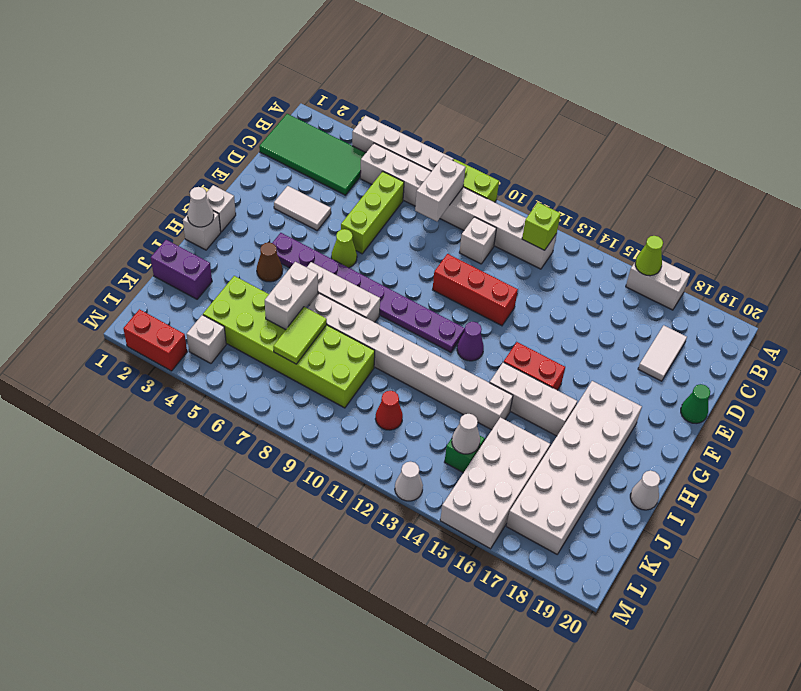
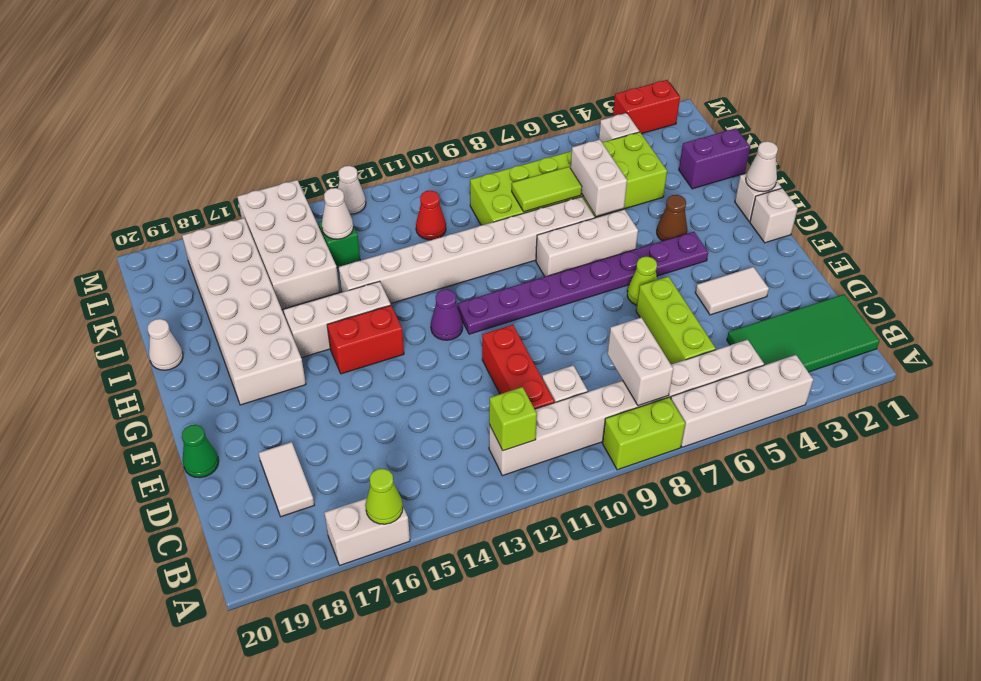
red brick E10:E12 level 1 -> red brick C11:E11 level 1
lime tile J7:K7 level 2 -> lime tile J7:J8 level 2

